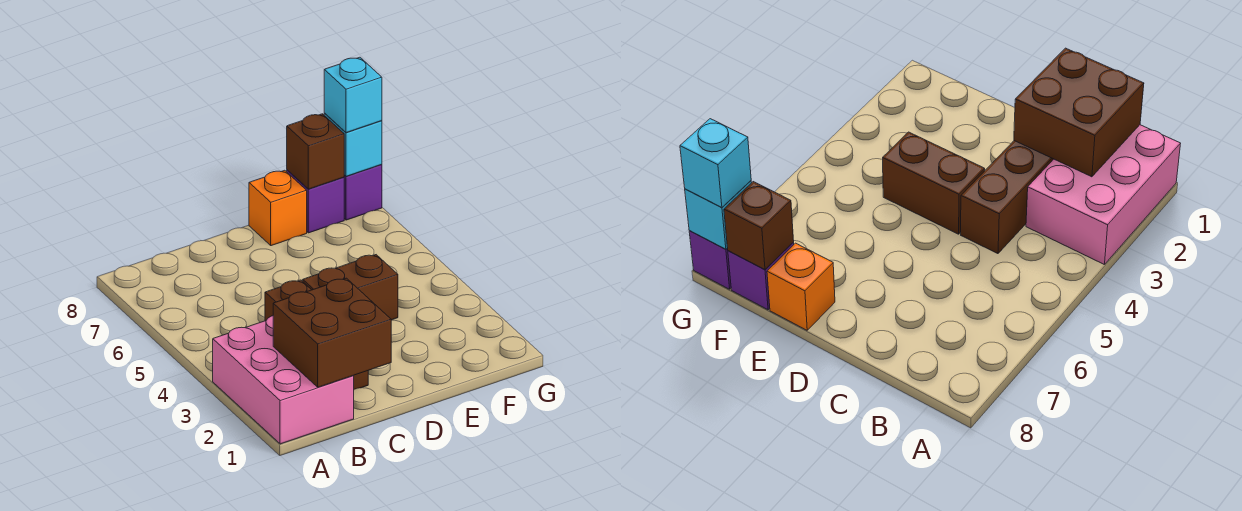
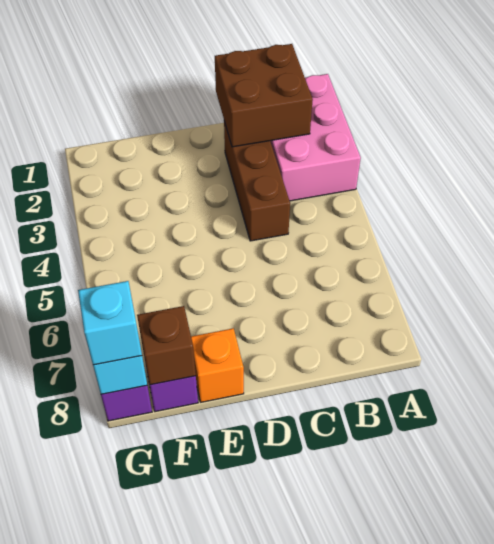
brown brick D4:E4 level 1 -> none

